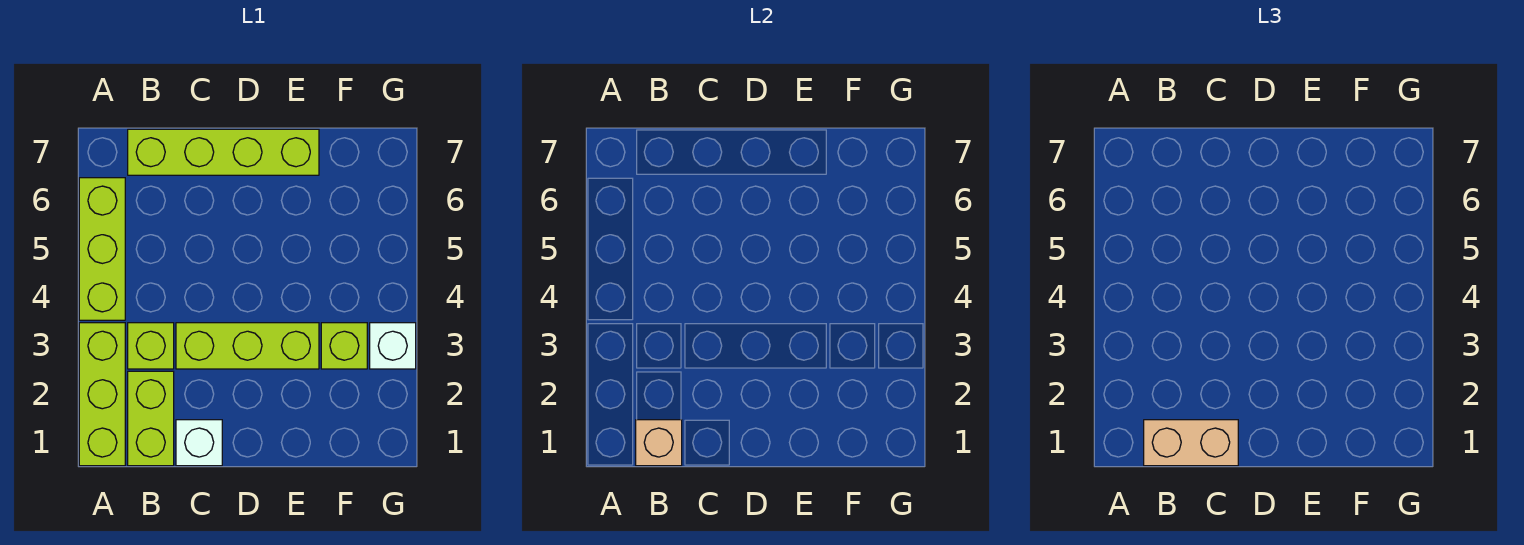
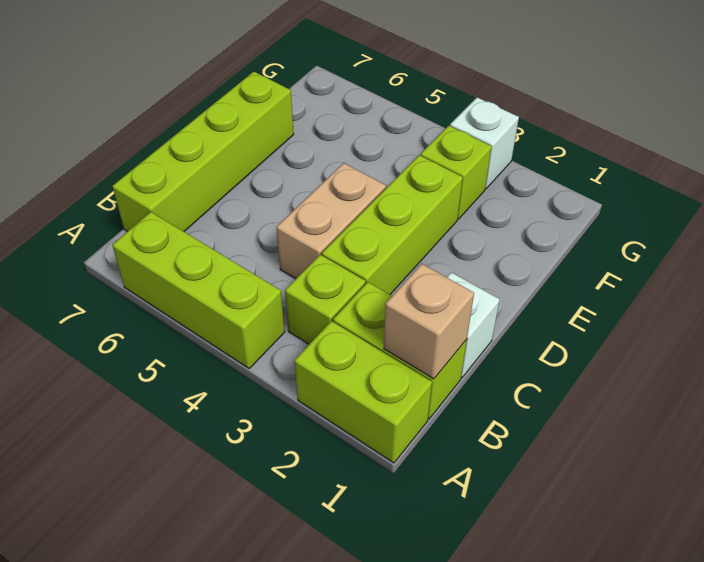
lime brick A1:A3 level 1 -> lime brick A1:A2 level 1
tan brick B1:C1 level 3 -> tan brick C4:D4 level 1

